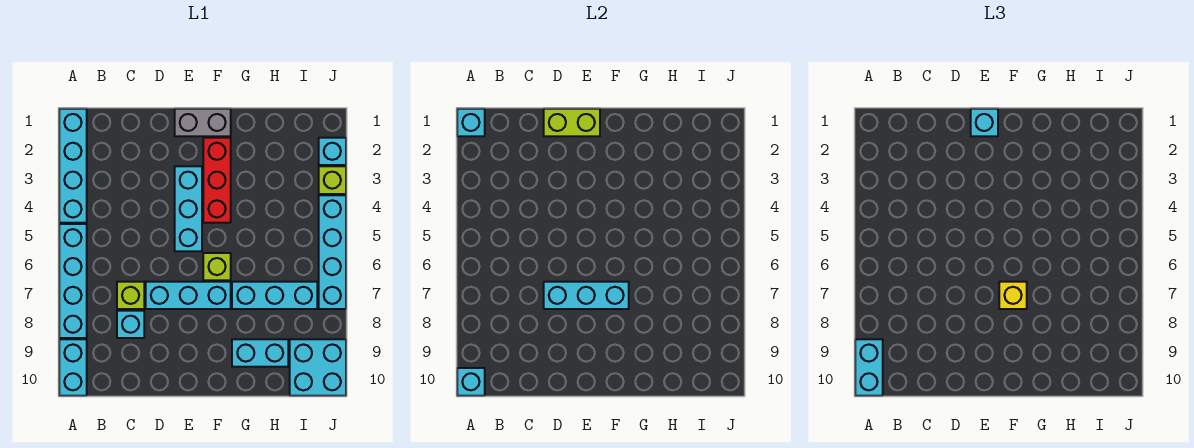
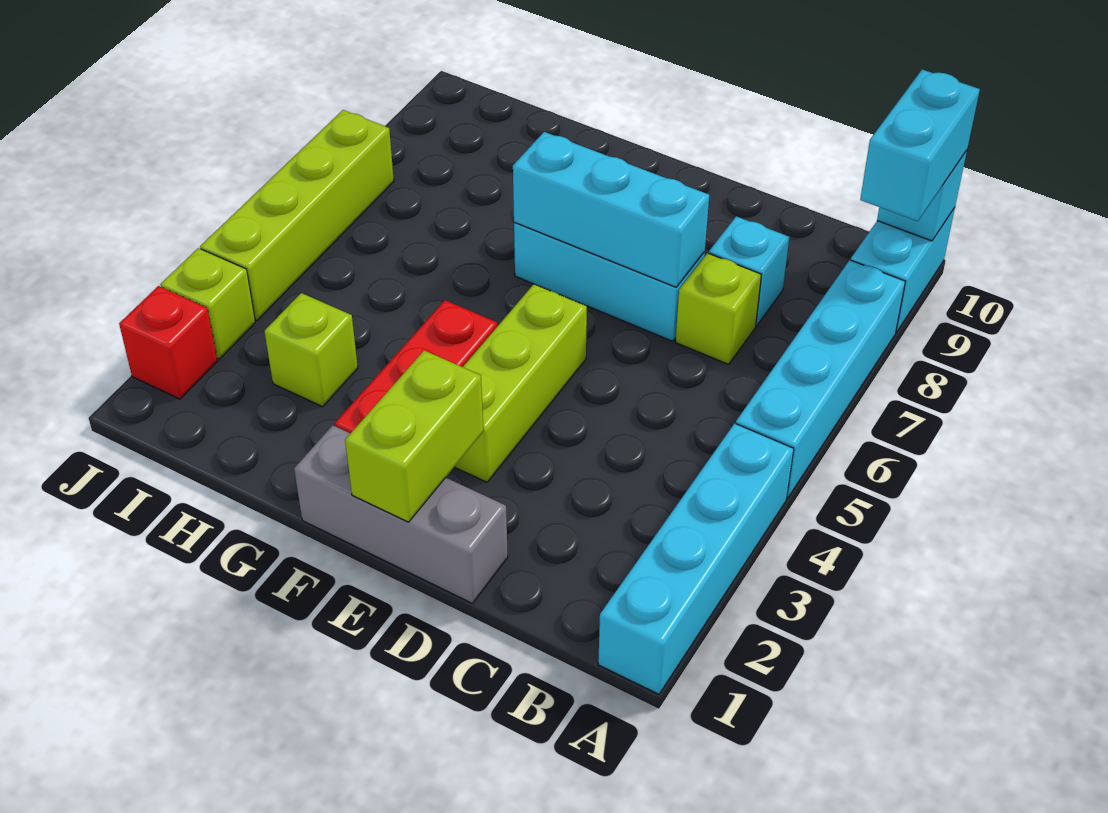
cyan brick A1 level 2 -> none
lime brick D1:E1 level 2 -> lime brick E1:E2 level 2
grey brick E1:F1 level 1 -> grey brick D1:F1 level 1
cyan brick E1 level 3 -> none
cyan brick E3:E5 level 1 -> lime brick E3:E5 level 1
lime brick F6 level 1 -> lime brick H3 level 1
yellow brick F7 level 3 -> none
cyan brick G7:I7 level 1 -> none
cyan brick G9:H9 level 1 -> none
cyan brick I9:J10 level 1 -> none
cyan brick J2 level 1 -> red brick J2 level 1
cyan brick J4:J7 level 1 -> lime brick J4:J7 level 1

